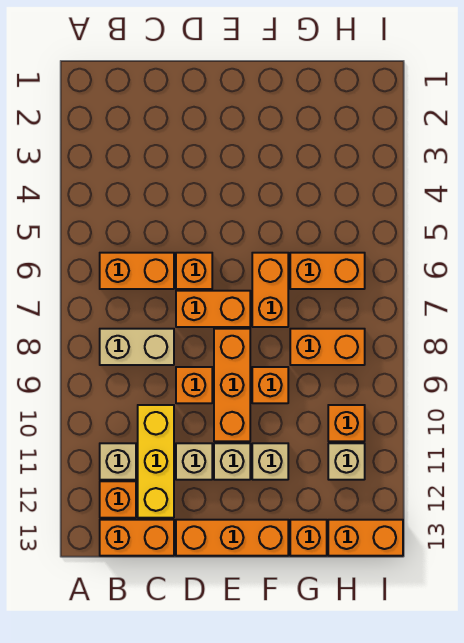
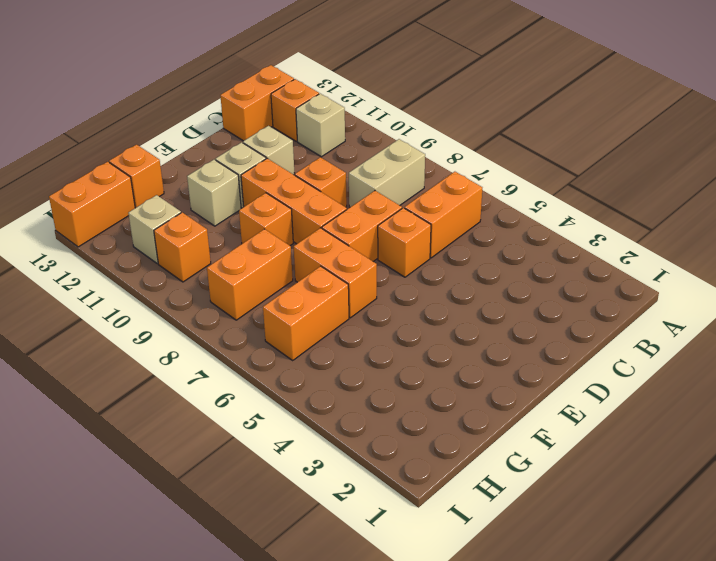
yellow brick C10:C12 level 1 -> none
orange brick D13:F13 level 1 -> none

